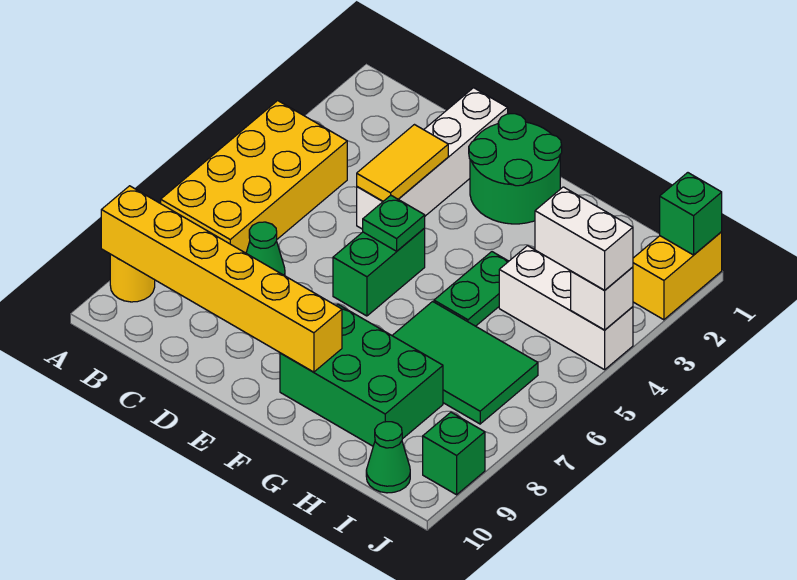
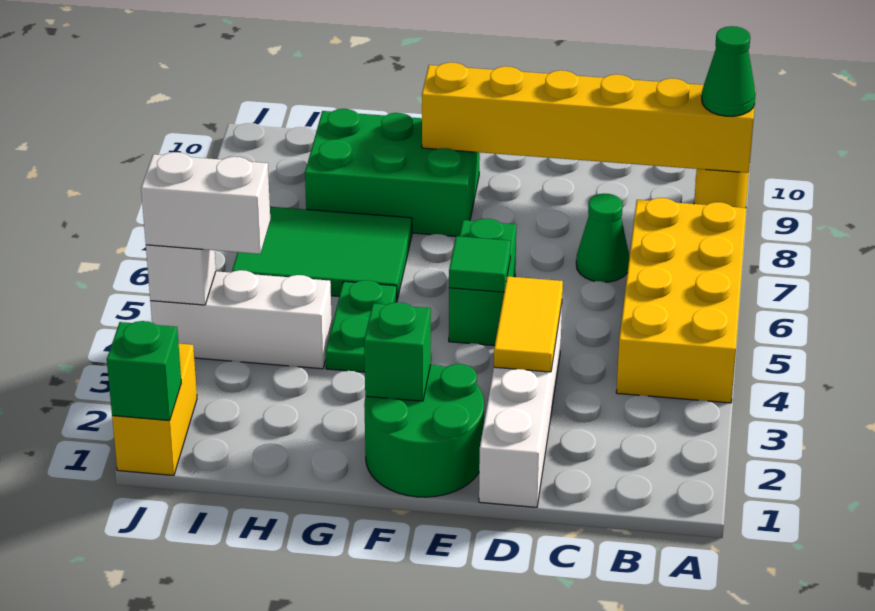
green plate E5 level 2 -> green tile E5 level 2
green cone I10 level 1 -> green cone A9 level 3
green brick J9 level 1 -> green brick F2 level 2

